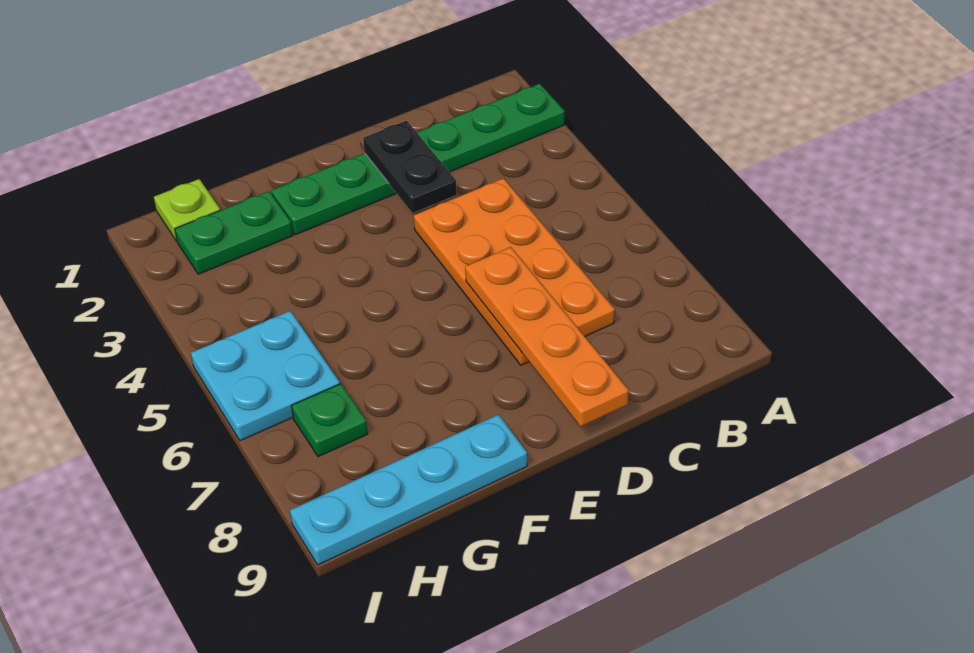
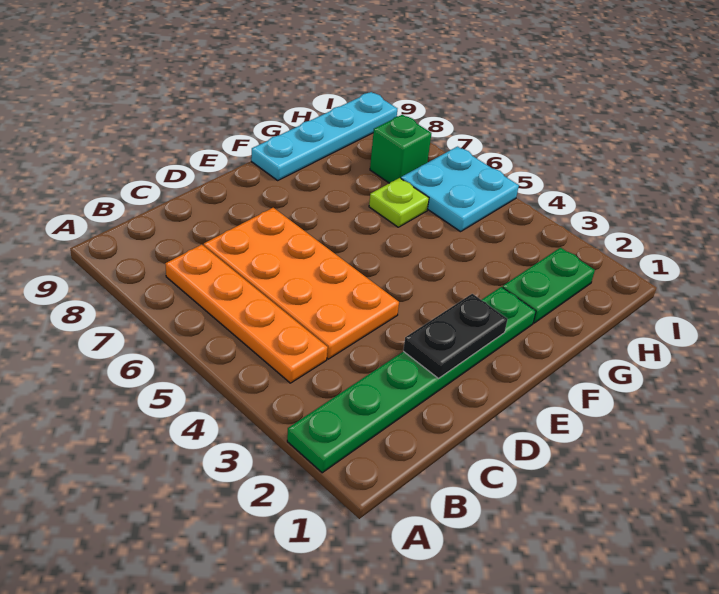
black plate D2:D3 level 2 -> black plate D2:E2 level 2
orange plate D6:D9 level 2 -> orange plate B4:B7 level 1
lime plate H1 level 1 -> lime plate G6 level 1
green plate H7 level 1 -> green brick H7 level 1

